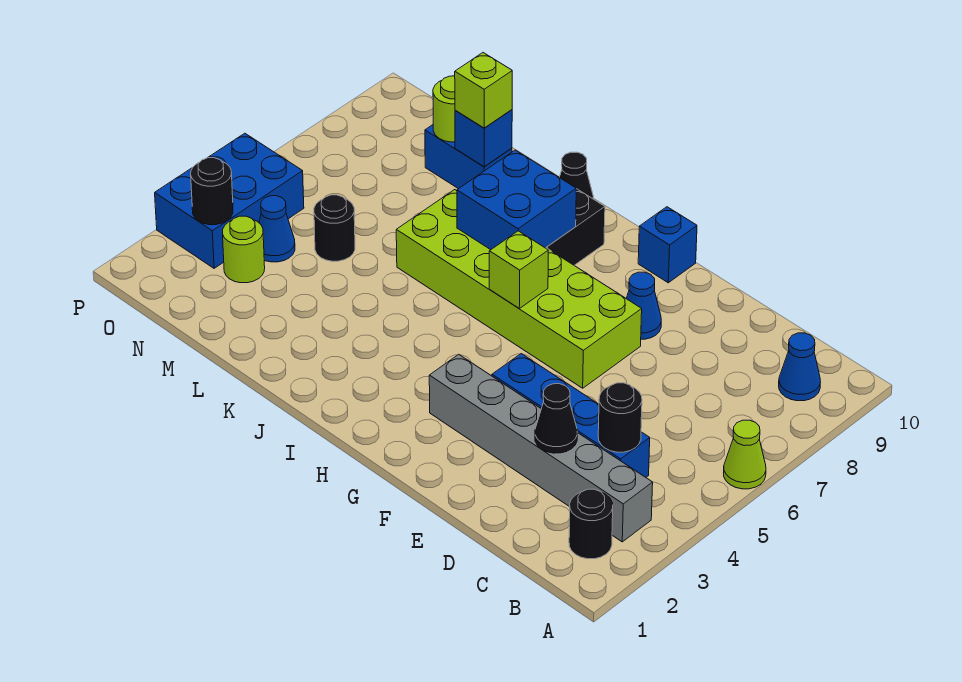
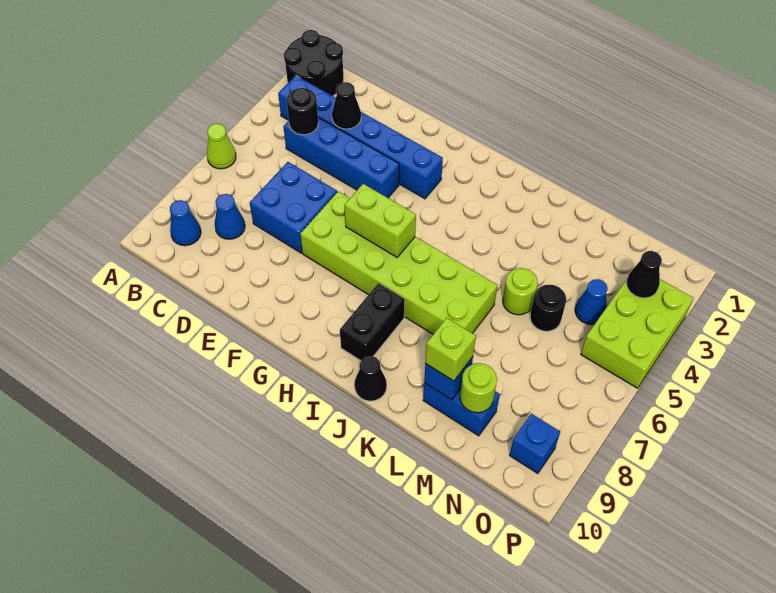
black round brick B2 level 1 -> black round brick A1:B2 level 1
grey brick B3:G3 level 1 -> blue brick B3:G3 level 1
blue cone F8 level 1 -> blue cone C8 level 1
blue brick G10 level 1 -> blue brick O9 level 1
lime brick H6 level 2 -> lime brick G6:H6 level 2
blue brick I7:J8 level 2 -> blue brick D6:E7 level 1
lime round brick N3 level 1 -> lime round brick L5 level 1
blue brick O3:P5 level 1 -> lime brick O3:P5 level 1
black round brick O3 level 2 -> black cone O3 level 2

